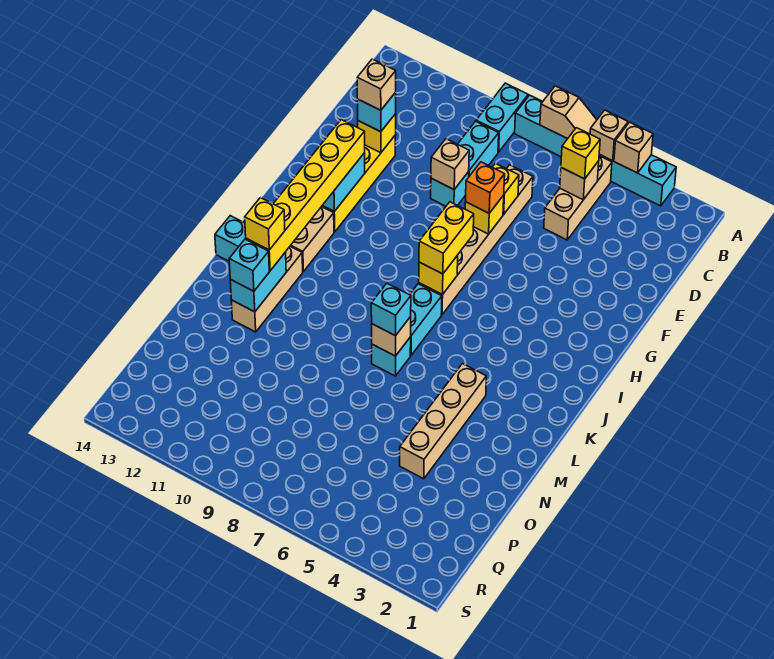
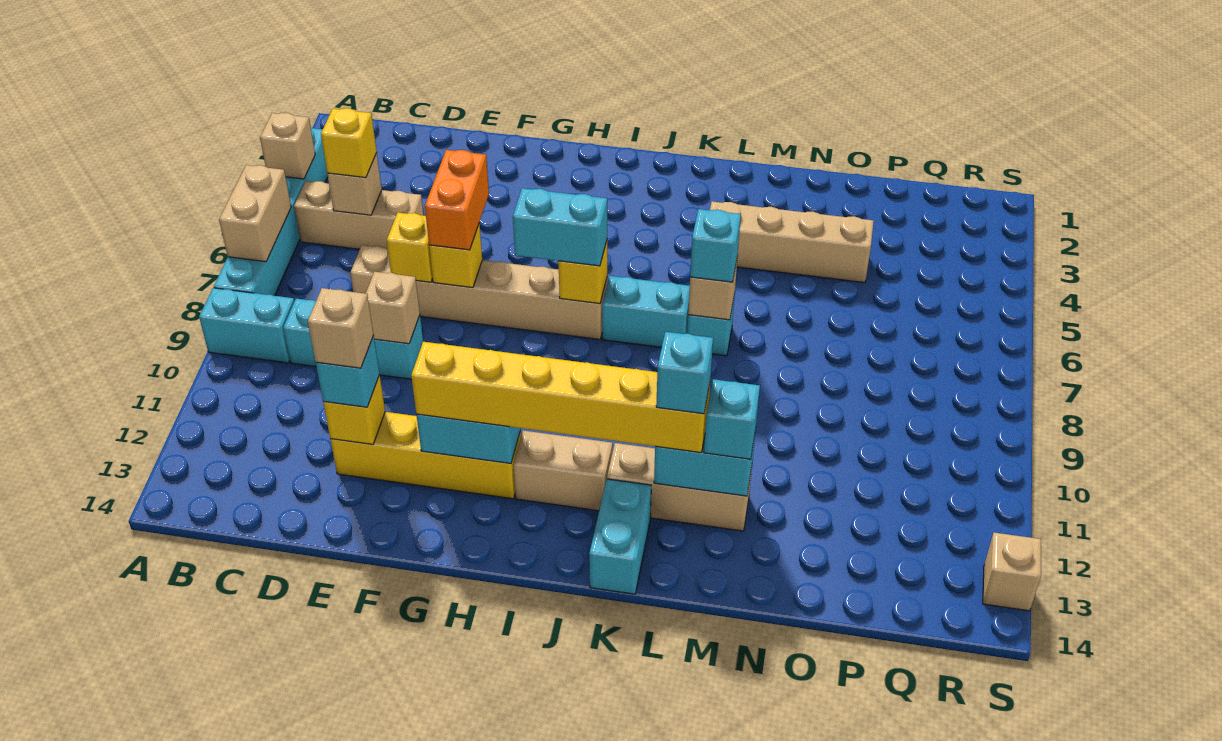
tan brick A5 level 2 -> tan brick S13 level 1
tan slope A6:A7 level 2 top 7 -> tan brick A6:A7 level 2
orange brick F7 level 3 -> orange brick F6:F7 level 3
yellow brick H7:I7 level 3 -> cyan brick H7:I7 level 3
yellow brick L12 level 4 -> cyan brick L12 level 4

